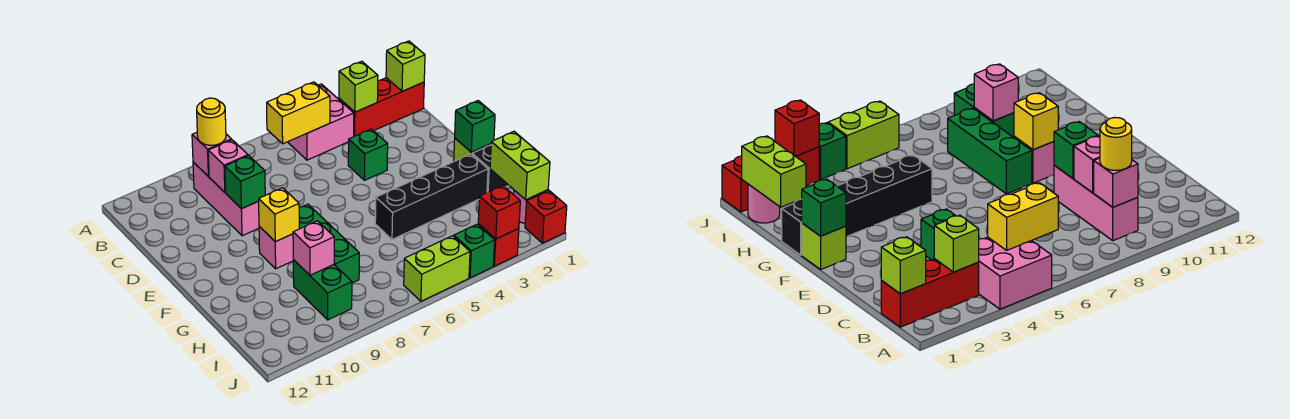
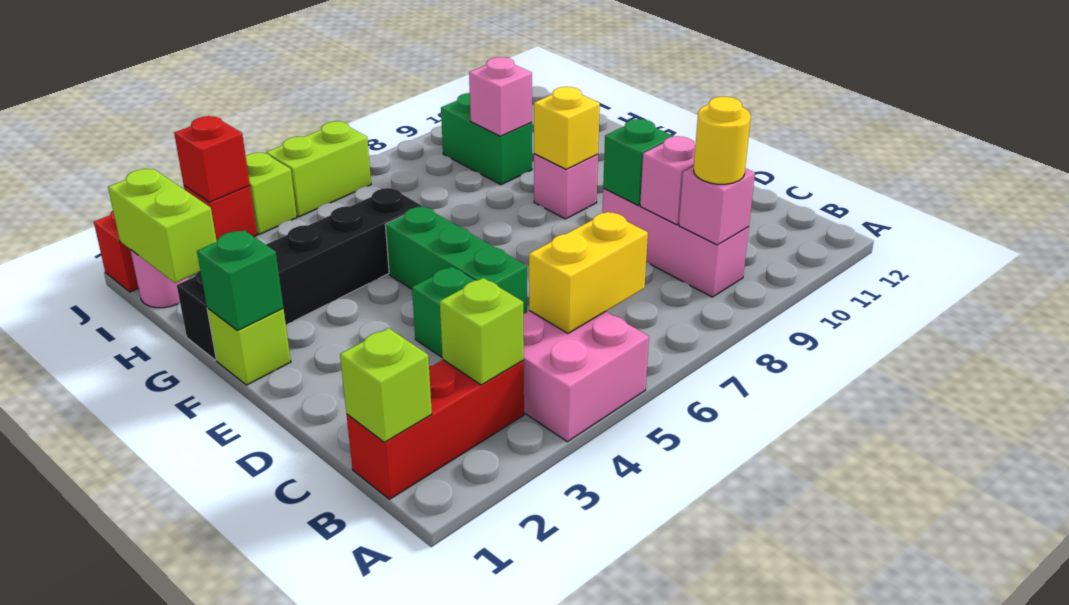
green brick F8:H8 level 1 -> green brick D5:F5 level 1
green brick J4 level 1 -> lime brick J4 level 1

